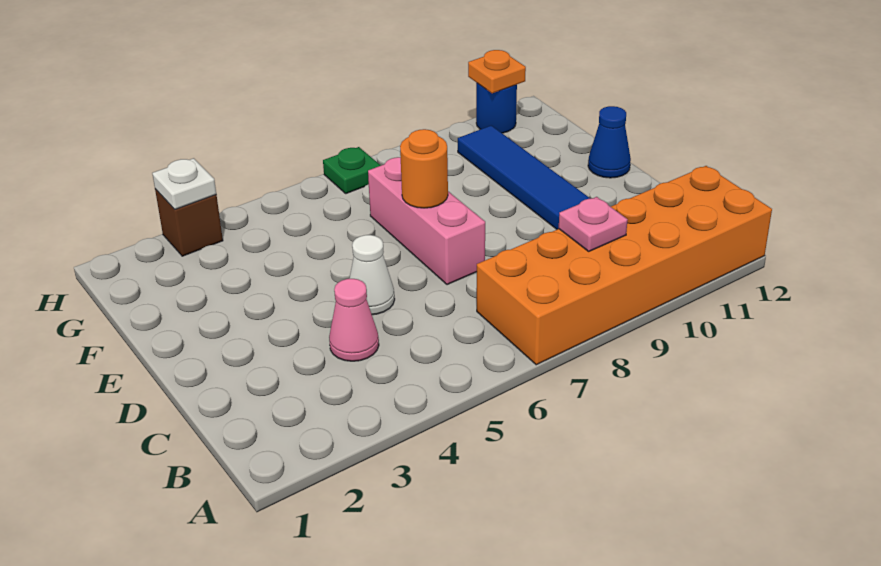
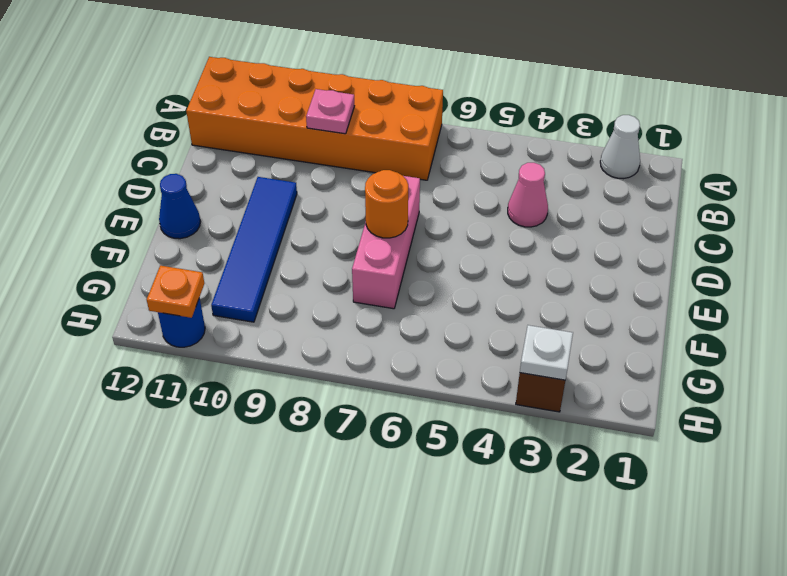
white cone D5 level 1 -> white cone A2 level 1
green plate H7 level 1 -> none

